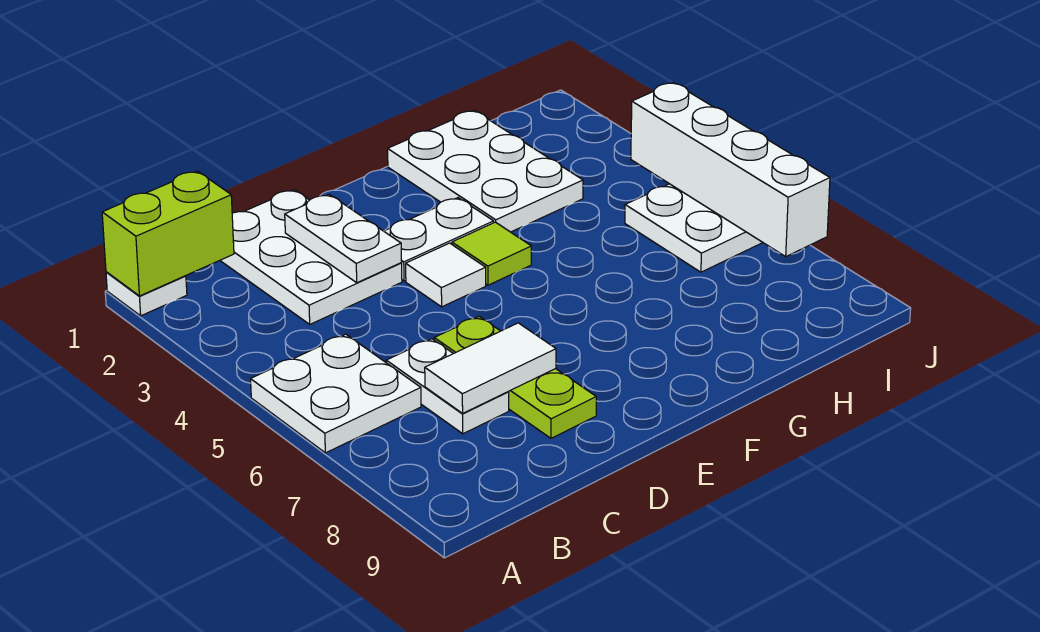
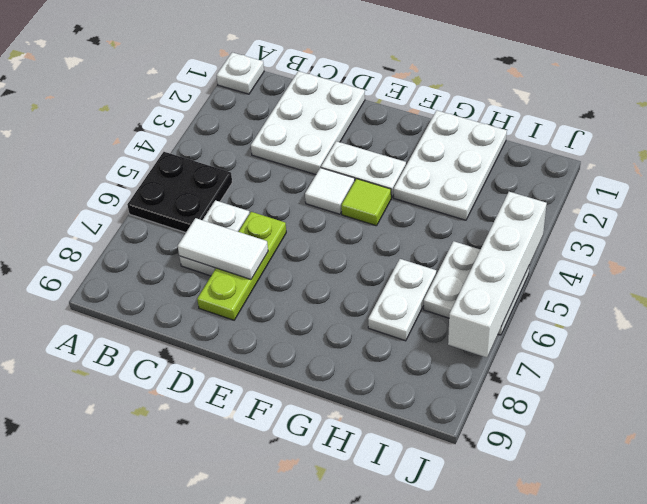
lime brick A1:B1 level 2 -> none
white plate A5:B6 level 1 -> black plate A5:B6 level 1
white plate D2:D3 level 2 -> white plate H6:H7 level 1

